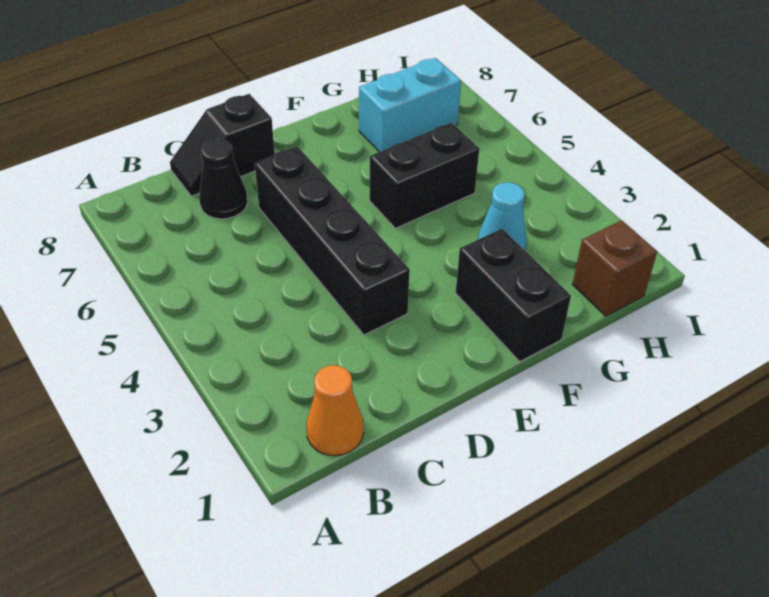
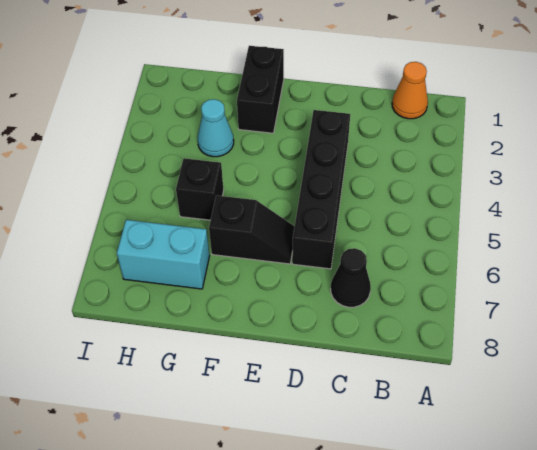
black slope C8:D8 level 1 top D -> black slope E6:F6 level 1 top F
black brick F5:G5 level 1 -> black brick G5 level 1
brown brick H1 level 1 -> none

